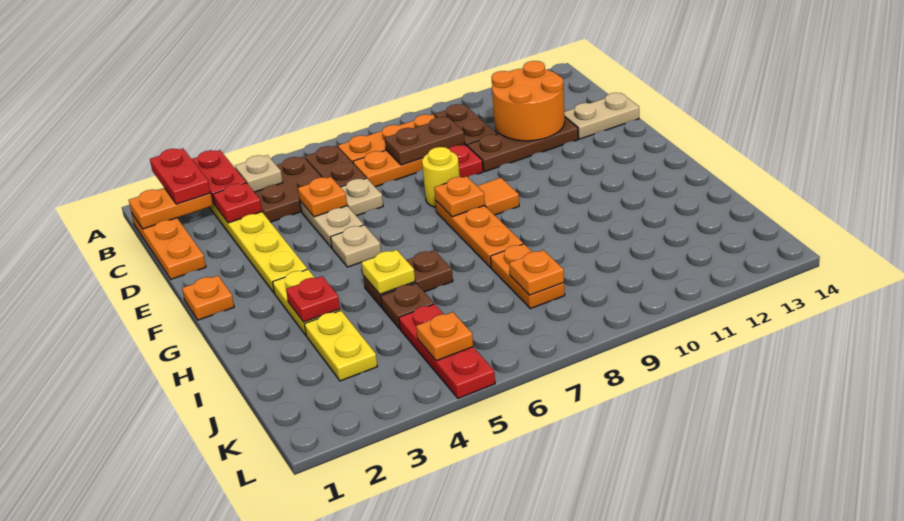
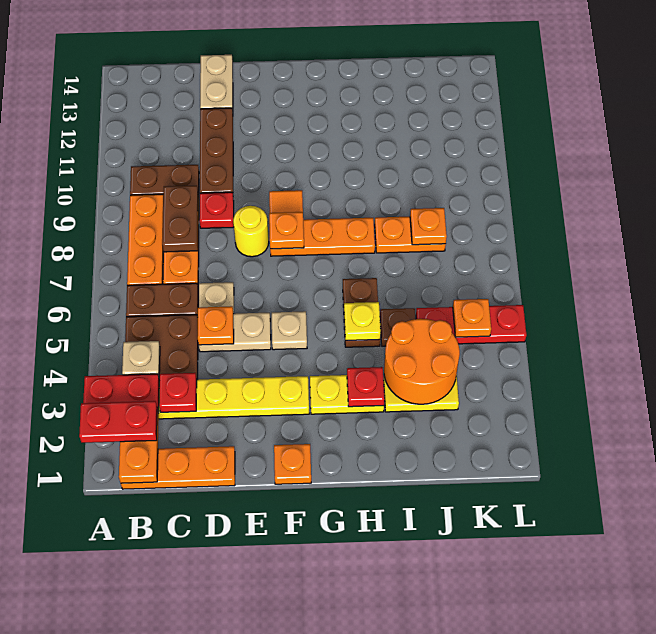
orange round brick C11:D12 level 2 -> orange round brick I3:J4 level 2

